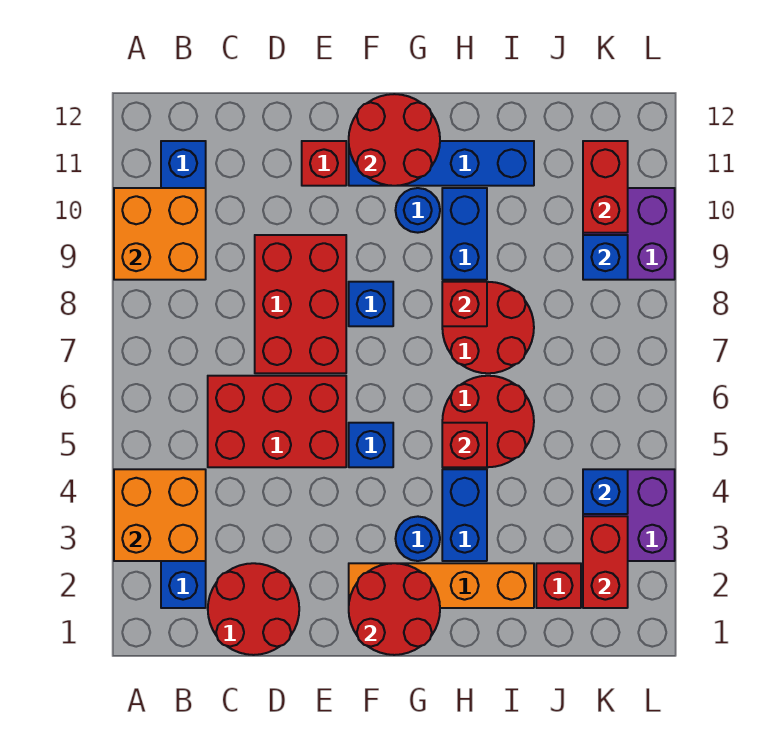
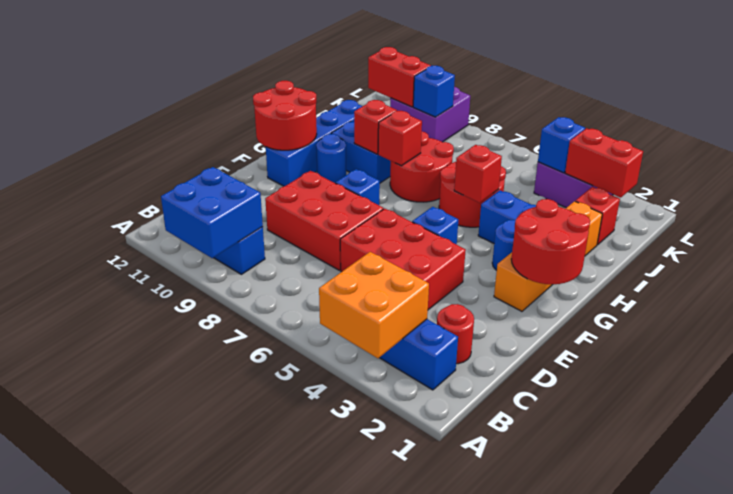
orange brick A9:B10 level 2 -> blue brick A9:B10 level 2
red round brick C1:D2 level 1 -> red round brick C2 level 1
red brick C5:E6 level 1 -> red brick D4:E6 level 1
red brick E11 level 1 -> red brick H9 level 2

